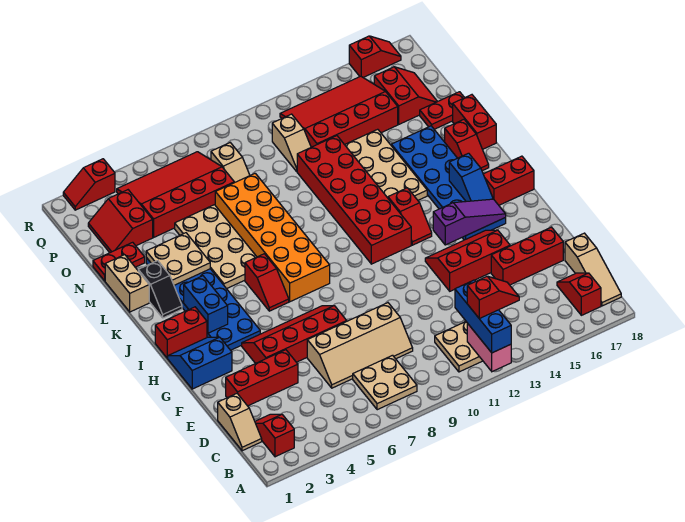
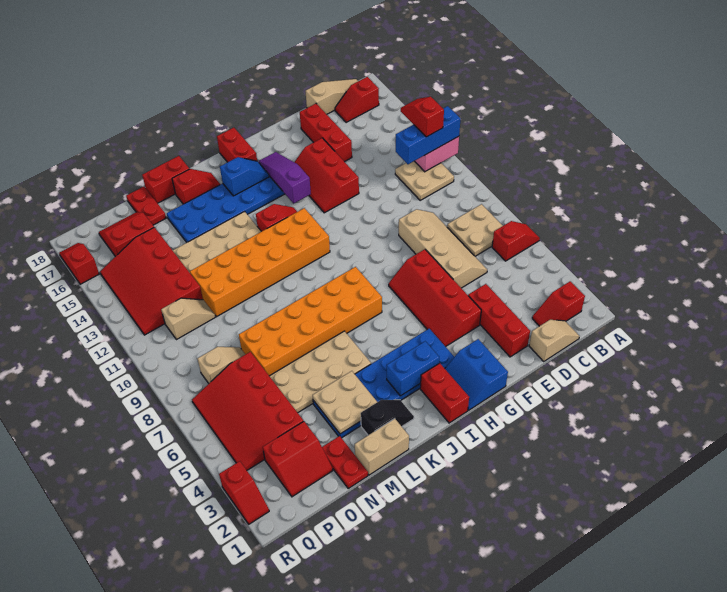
red slope I6:J6 level 1 top J -> red slope A6:B6 level 1 top B
red brick I11:N12 level 1 -> orange brick I11:N12 level 1

